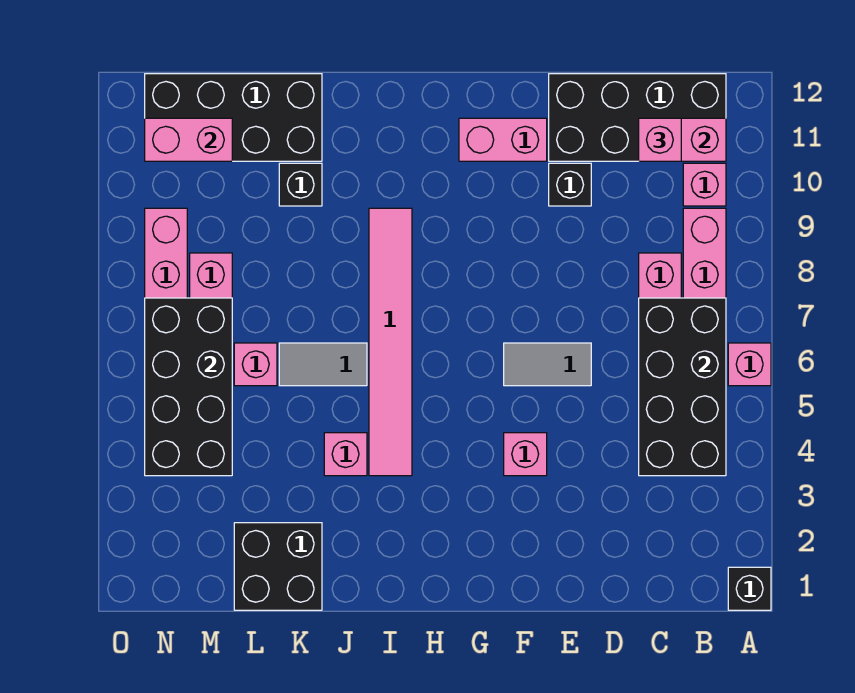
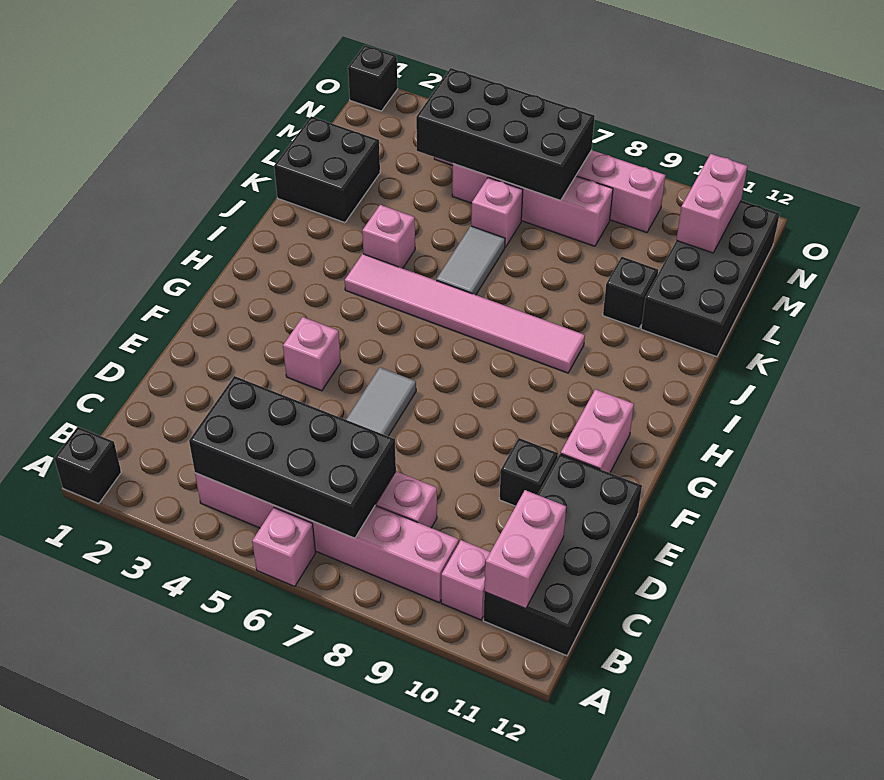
pink brick C11 level 3 -> none
none -> black brick O1 level 1

